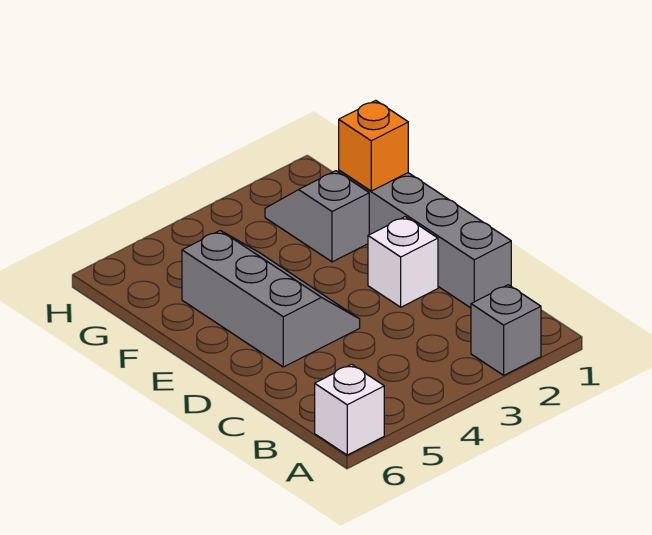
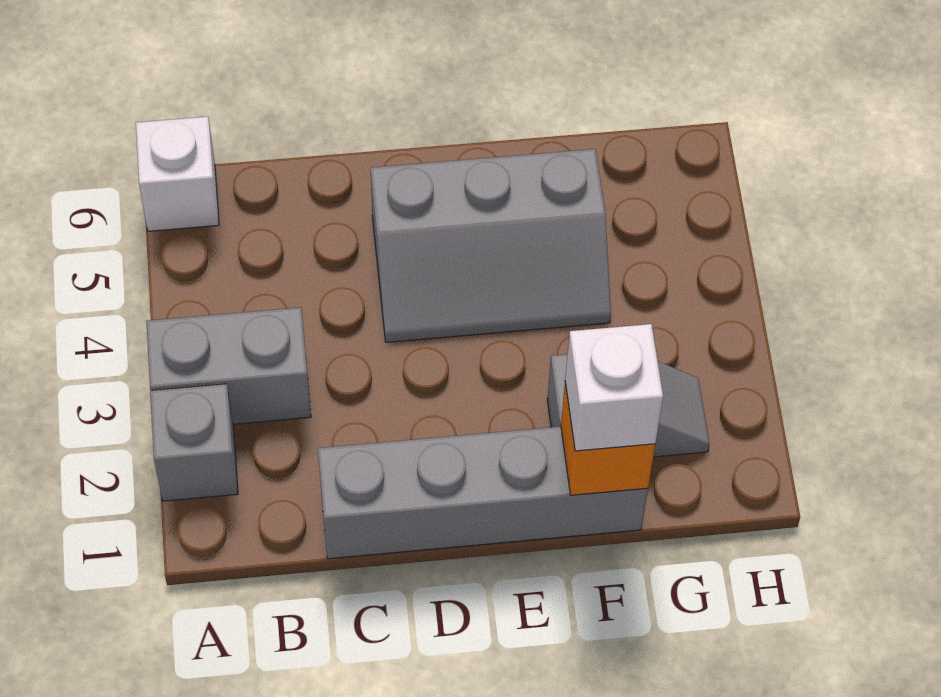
none -> grey brick A3:B3 level 1
white brick D2 level 1 -> white brick F1 level 3

